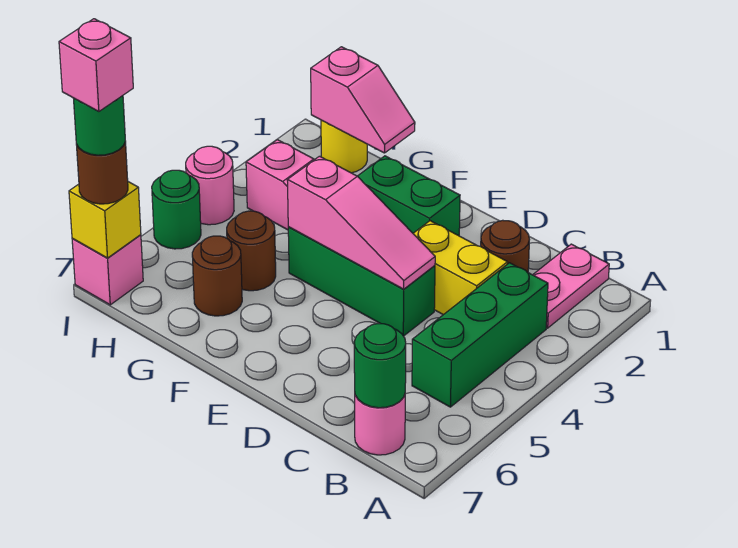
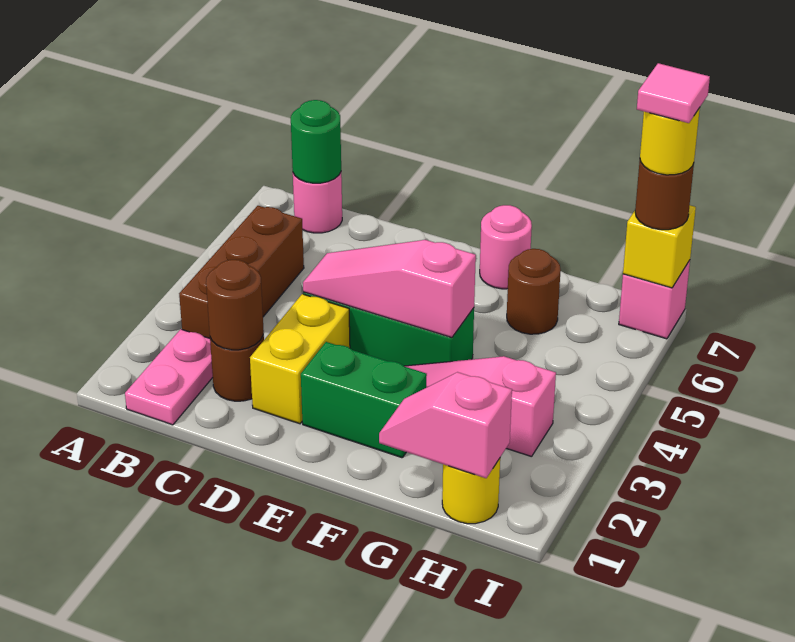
green brick B3:B5 level 1 -> brown brick B3:B5 level 1
yellow brick C3:D3 level 1 -> yellow brick D2:D3 level 1
brown round brick G5 level 1 -> brown round brick C2 level 2
pink round brick I4 level 1 -> pink round brick F7 level 1
green round brick I5 level 1 -> none
green round brick I7 level 4 -> yellow round brick I7 level 4
pink brick I7 level 5 -> pink tile I7 level 5

